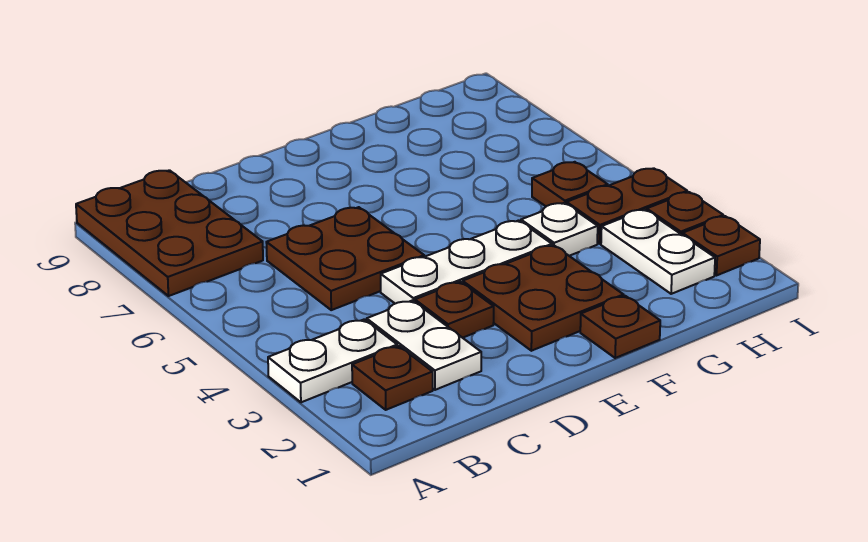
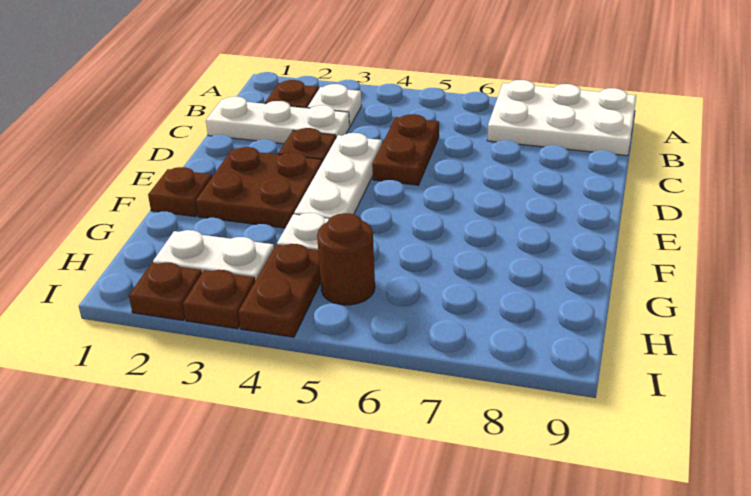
white plate A3:B3 level 1 -> white plate B3 level 1
brown plate A7:B9 level 1 -> white plate A7:B9 level 1
white plate C2:C3 level 1 -> white plate C1:C3 level 1
brown plate C5:D6 level 1 -> brown plate C5:D5 level 1
brown plate H5 level 1 -> brown round brick H5 level 1

